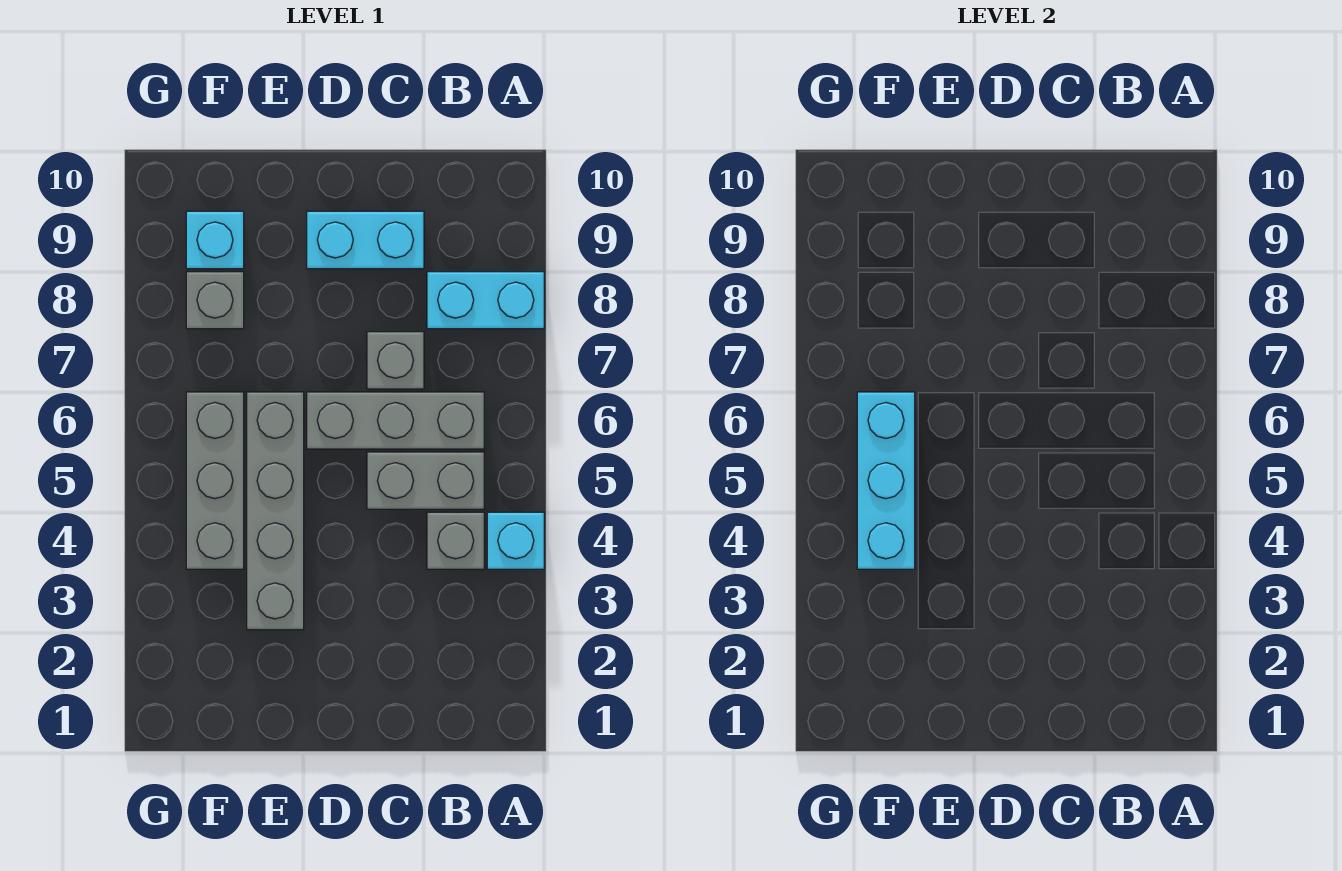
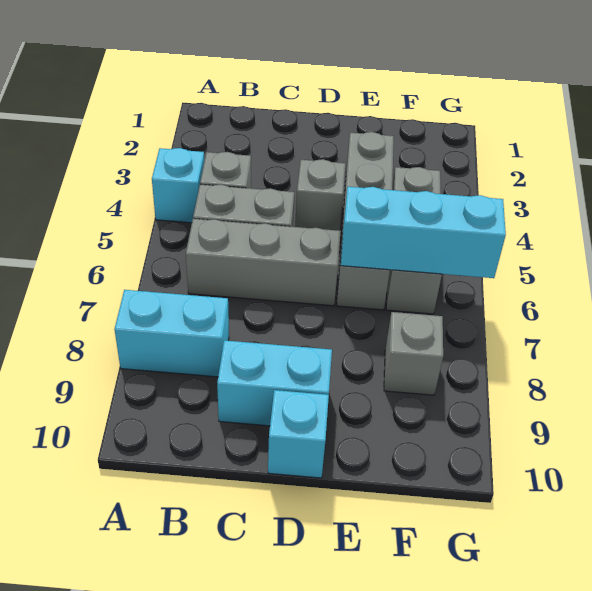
grey brick C7 level 1 -> grey brick D4 level 1
cyan brick F4:F6 level 2 -> cyan brick E6:G6 level 2
cyan brick F9 level 1 -> cyan brick D10 level 1

